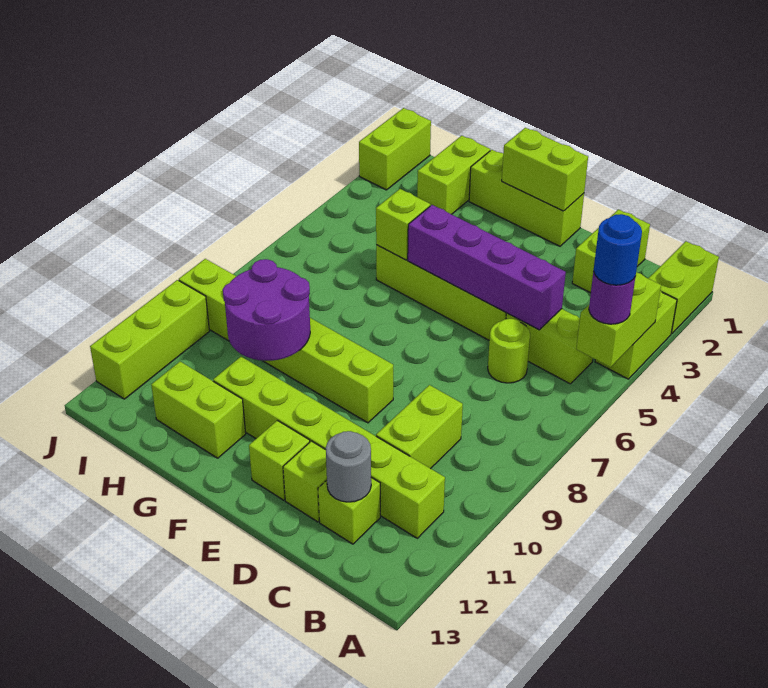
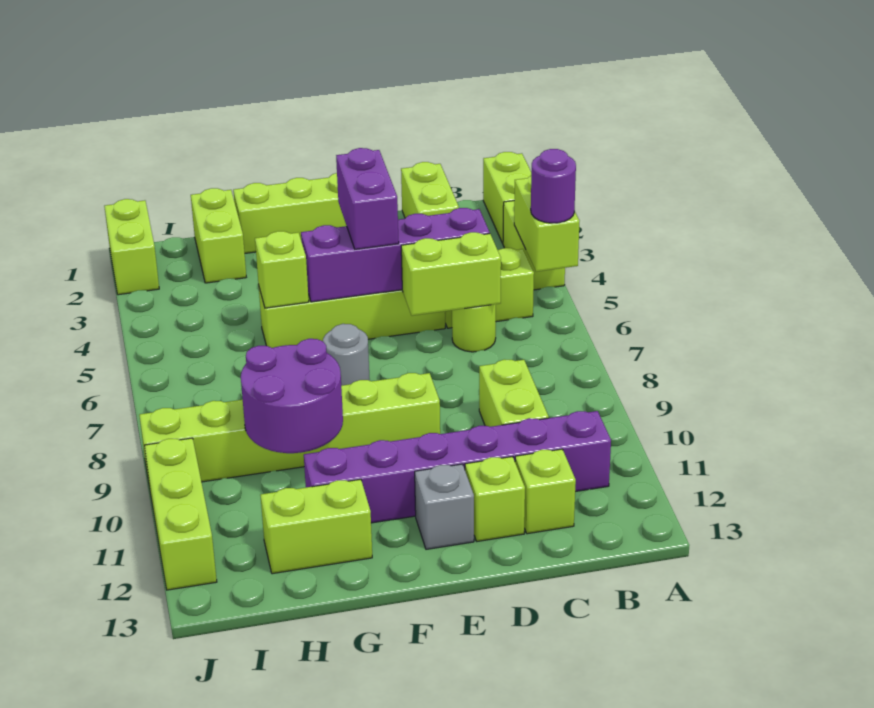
blue round brick A5 level 4 -> none
lime brick B11:G11 level 1 -> purple brick B11:G11 level 1
grey round brick C12 level 2 -> grey round brick F7 level 1
lime brick E1:F1 level 2 -> lime brick C6:D6 level 2
none -> purple brick E4:E5 level 3
lime brick E12 level 1 -> grey brick E12 level 1

